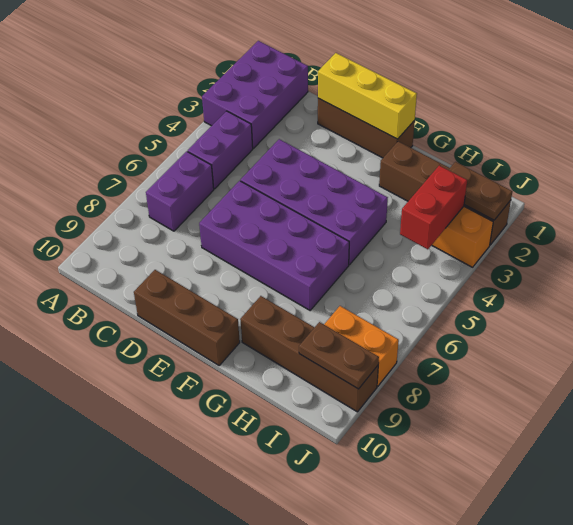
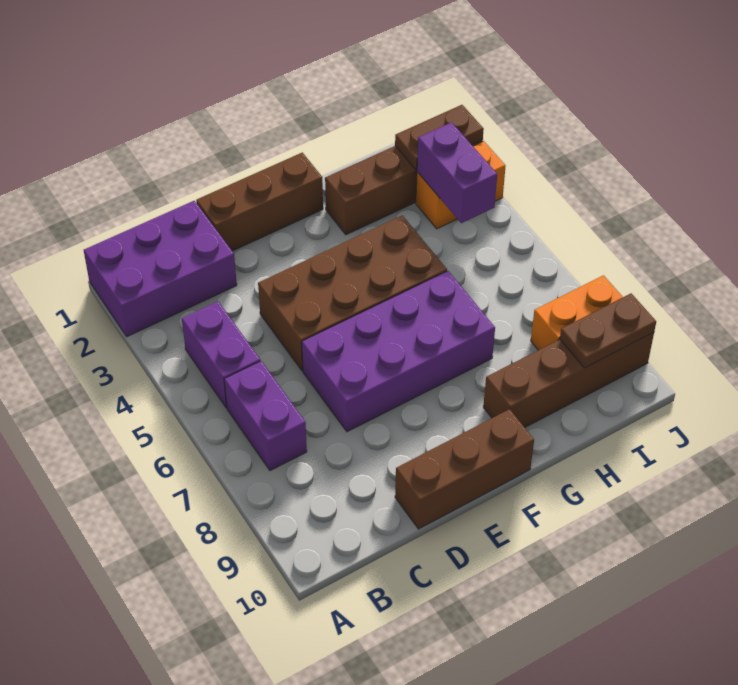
purple brick A1:B3 level 1 -> purple brick A1:C2 level 1
yellow brick D1:F1 level 2 -> none
purple brick D4:G5 level 1 -> brown brick D4:G5 level 1
red brick I3:I4 level 2 -> purple brick I3:I4 level 2

